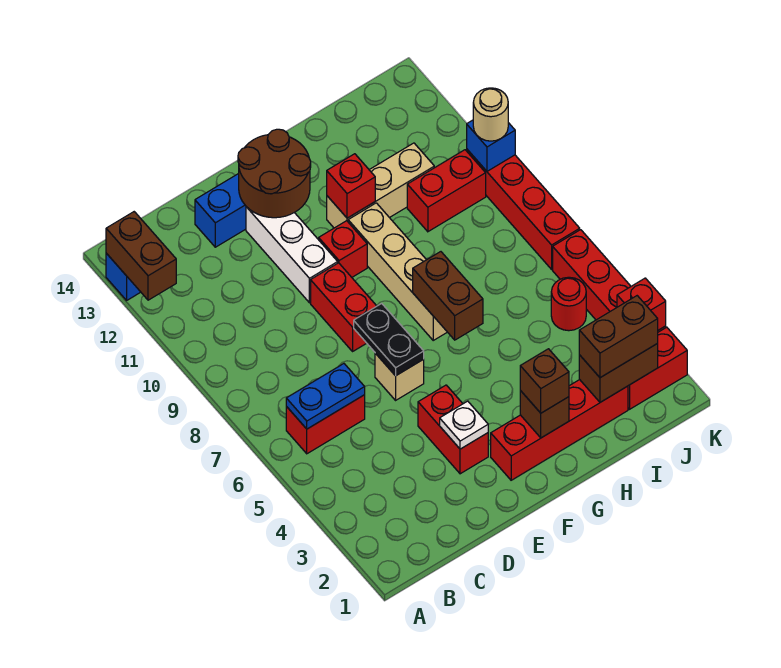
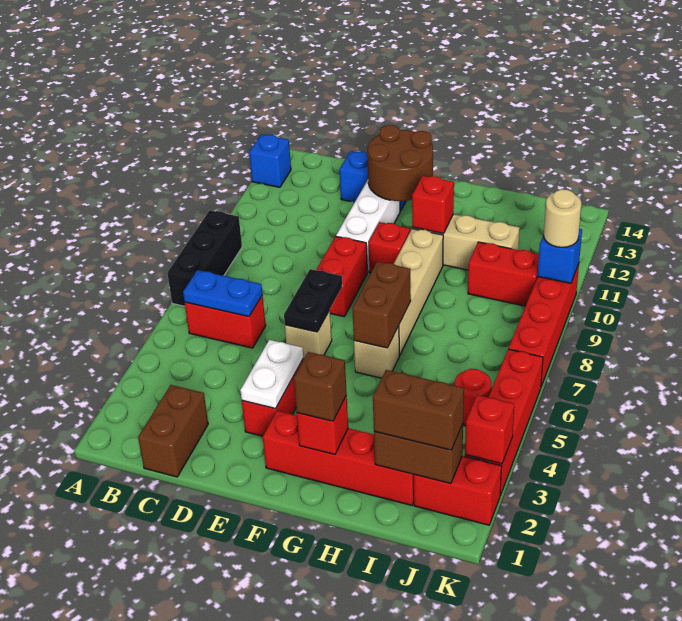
none -> black brick A7:A9 level 1
brown brick A12:A13 level 2 -> brown brick C1:C2 level 1
white plate E3 level 2 -> white plate E3:E4 level 2
brown brick G2 level 2 -> red brick G2 level 2
none -> tan brick G6 level 1

